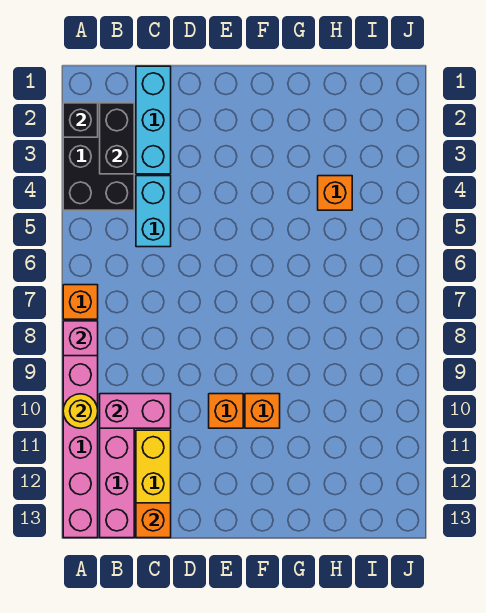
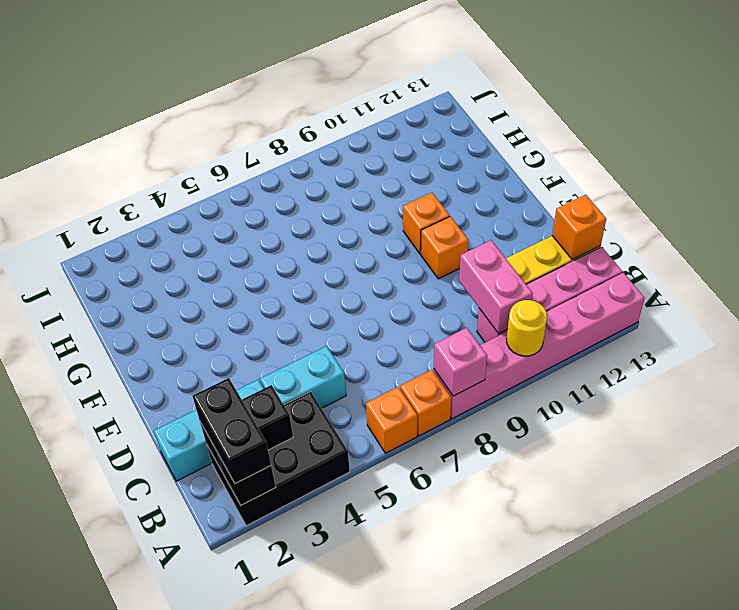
none -> black brick A2:B2 level 3
orange brick H4 level 1 -> orange brick A6 level 1

